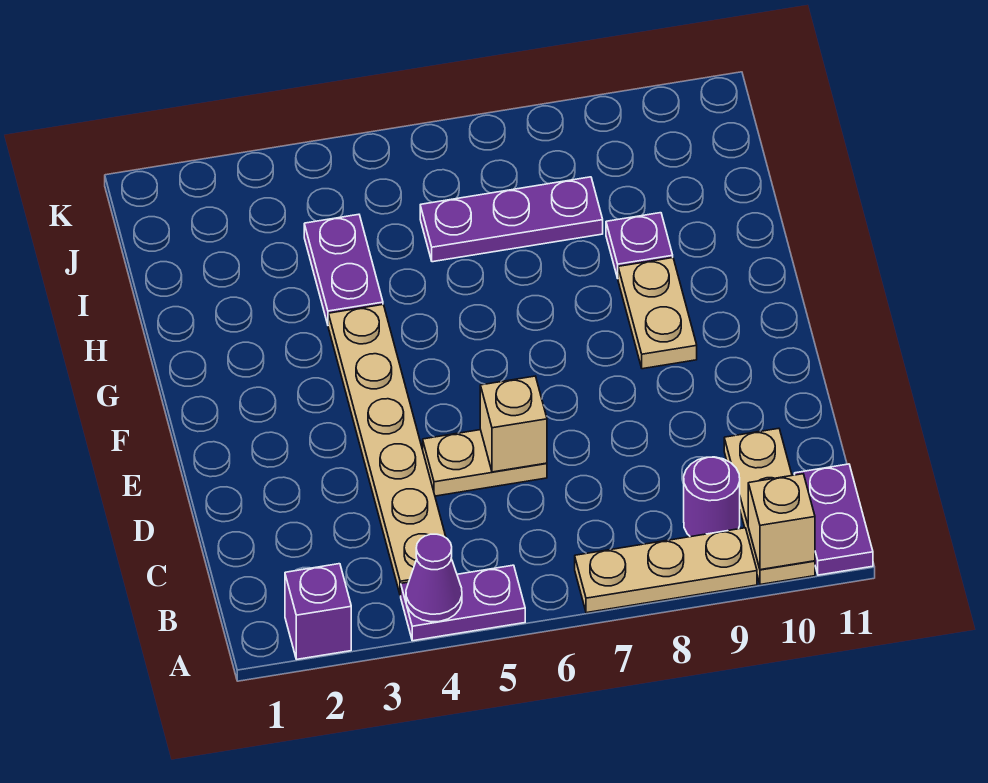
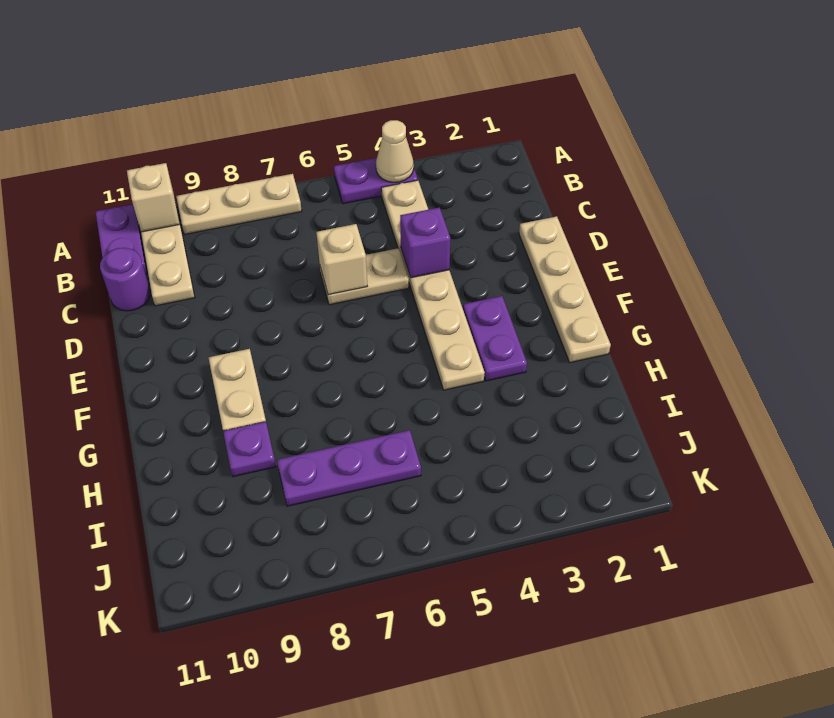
purple brick A2 level 1 -> purple brick D4 level 2
purple cone A4 level 2 -> tan cone A4 level 2
purple round brick B9 level 1 -> purple round brick C11 level 1
none -> tan plate D1:G1 level 1
purple plate H4:I4 level 1 -> purple plate F3:G3 level 1

